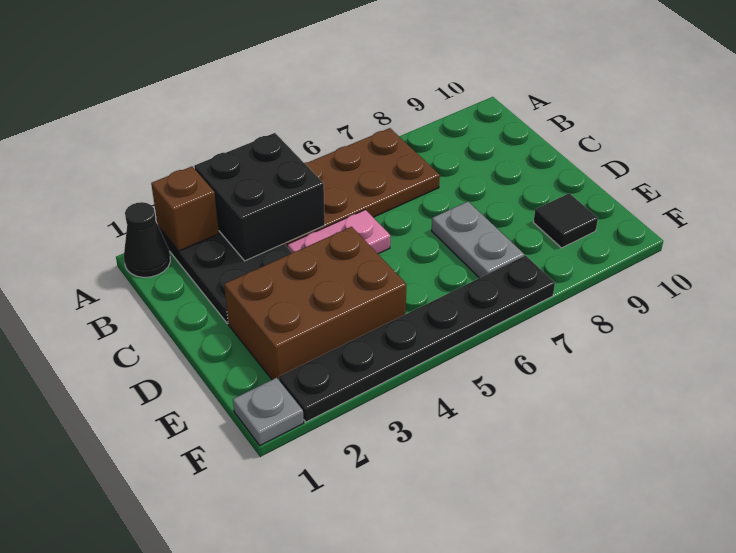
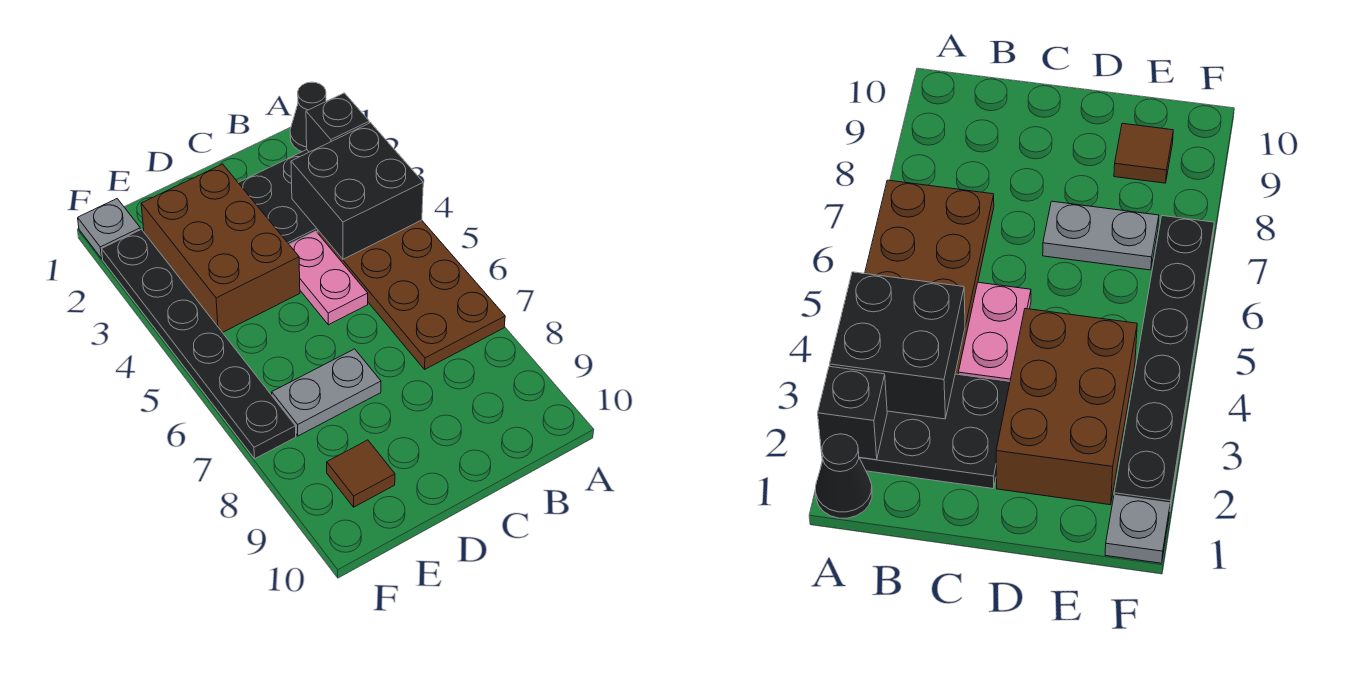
brown brick A2 level 2 -> black brick A2 level 2
black tile E9 level 1 -> brown tile E9 level 1

